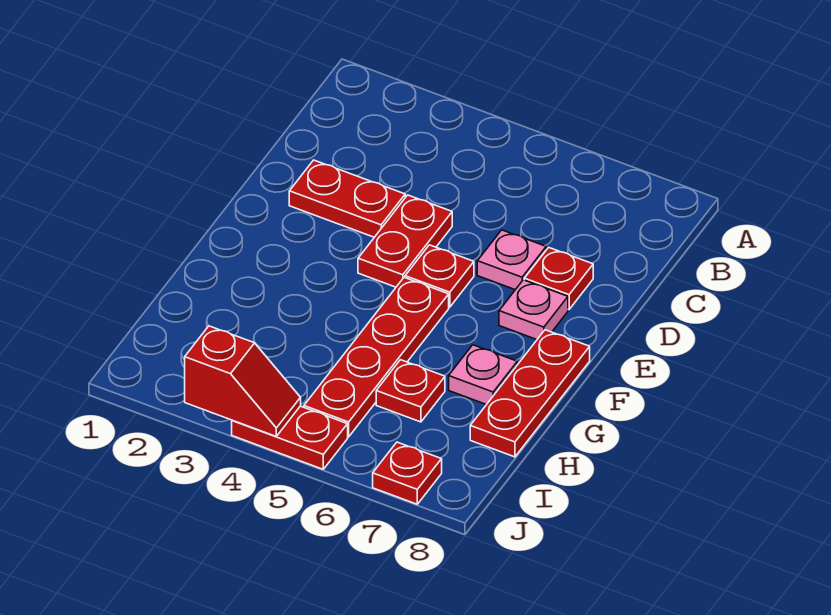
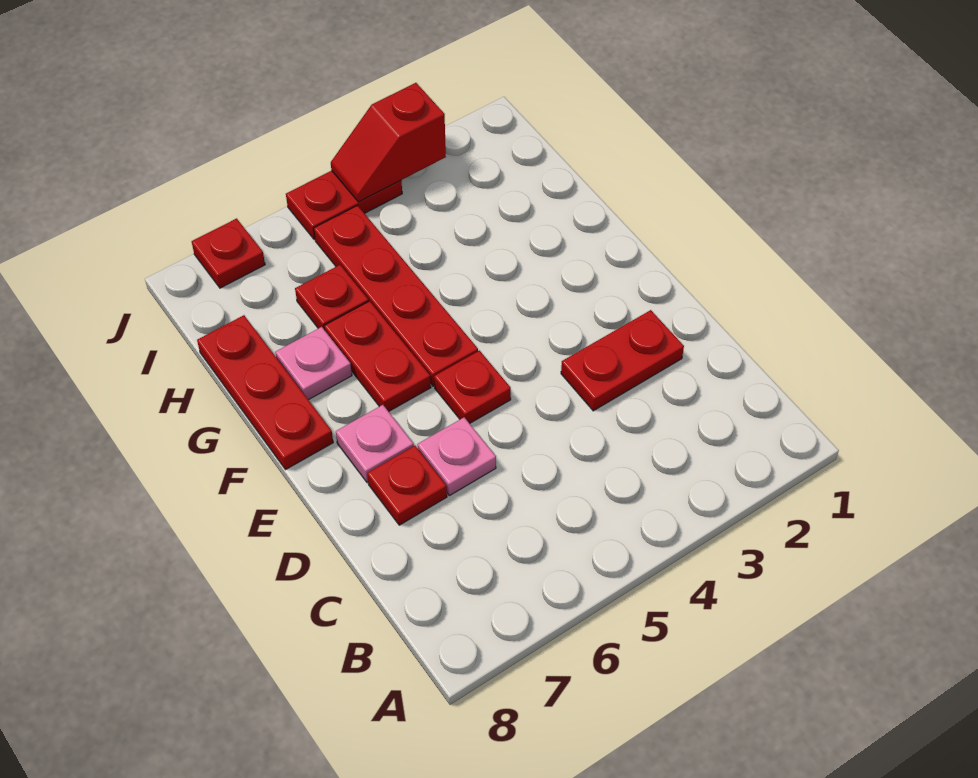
red plate D4:E4 level 1 -> red plate F6:G6 level 1

